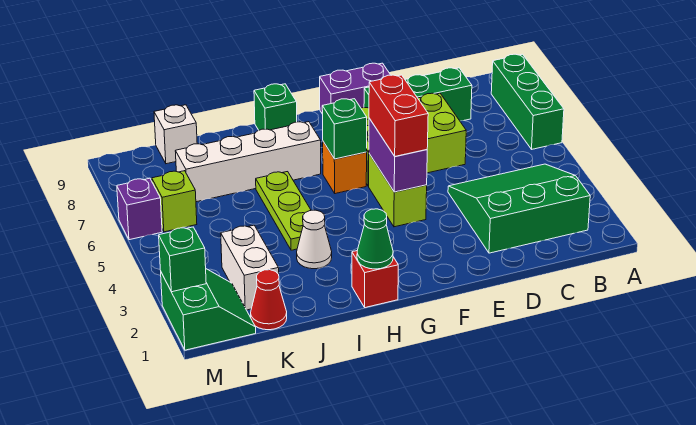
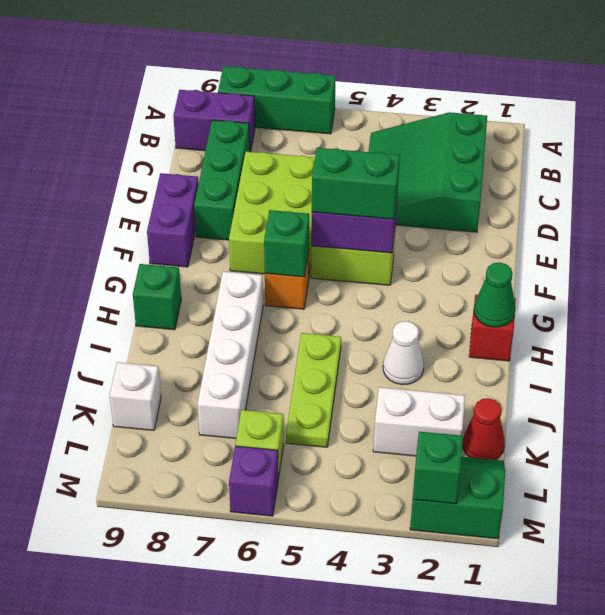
none -> purple brick B8:B9 level 1
red brick F4:F5 level 3 -> green brick F4:F5 level 3
lime plate I4:I6 level 1 -> lime plate I5:K5 level 1

